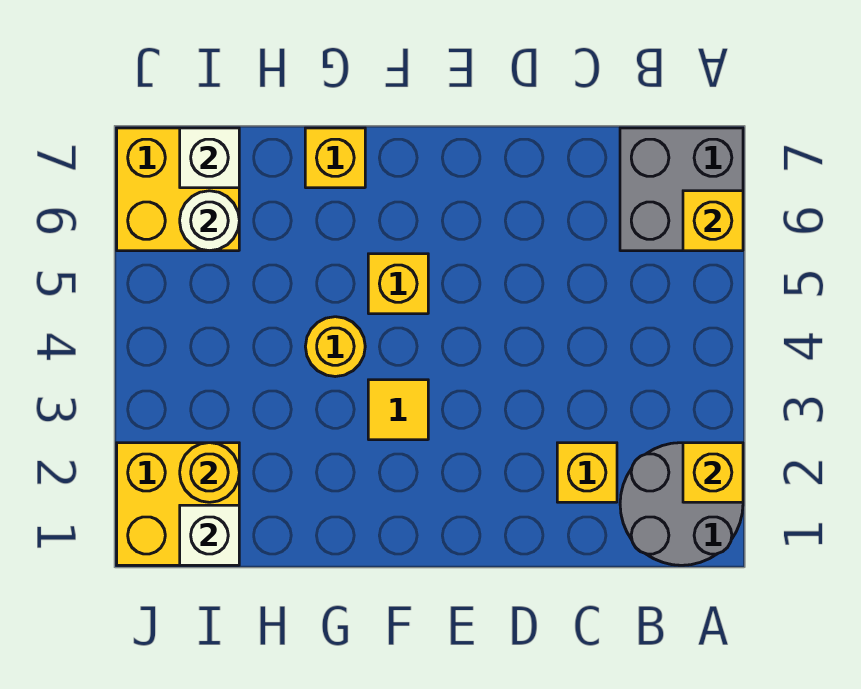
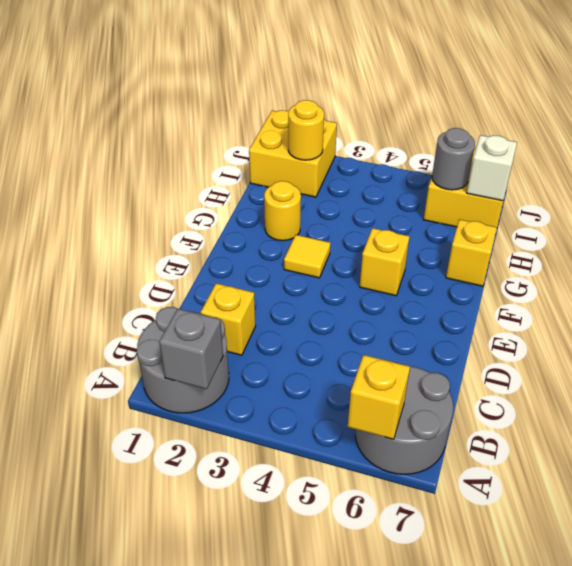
yellow brick A2 level 2 -> grey brick A2 level 2
grey brick A6:B7 level 1 -> grey round brick A6:B7 level 1
yellow round brick G4 level 1 -> yellow round brick G2 level 1
white brick I1 level 2 -> none
white round brick I6 level 2 -> grey round brick I6 level 2

